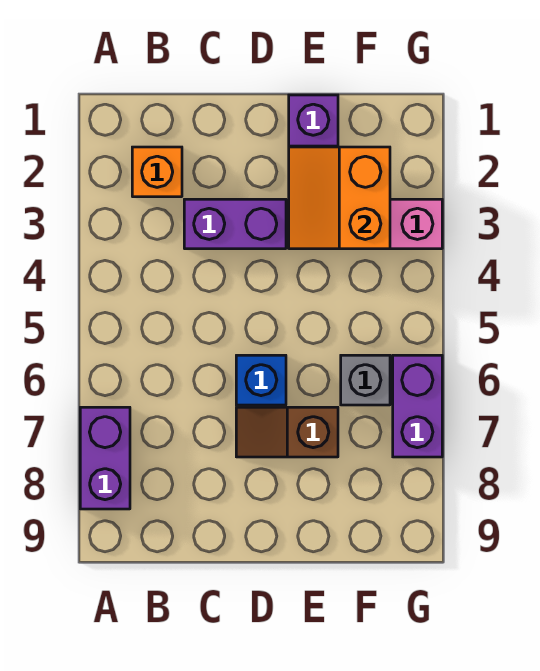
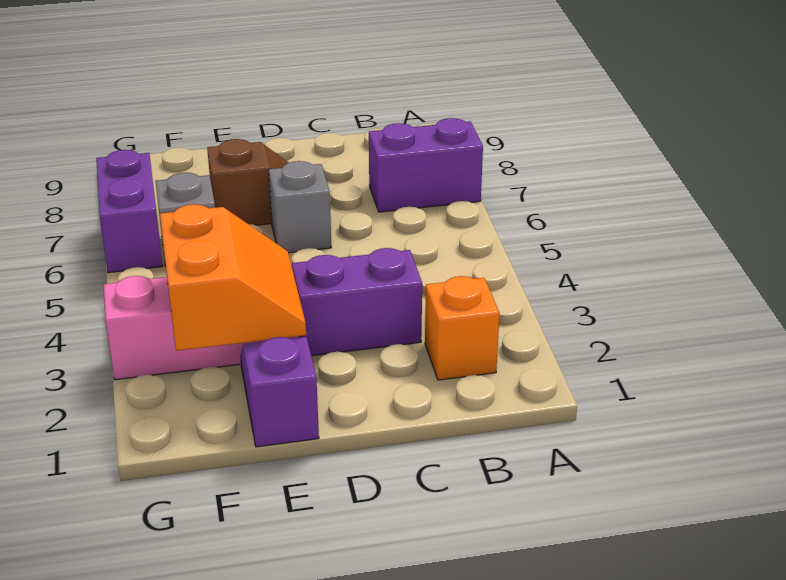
purple brick A7:A8 level 1 -> purple brick A7:B7 level 1
blue brick D6 level 1 -> grey brick D6 level 1

